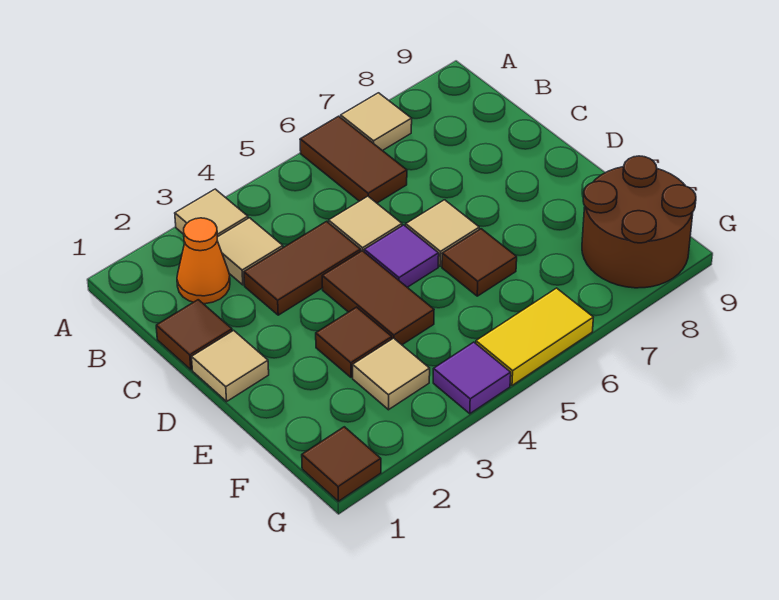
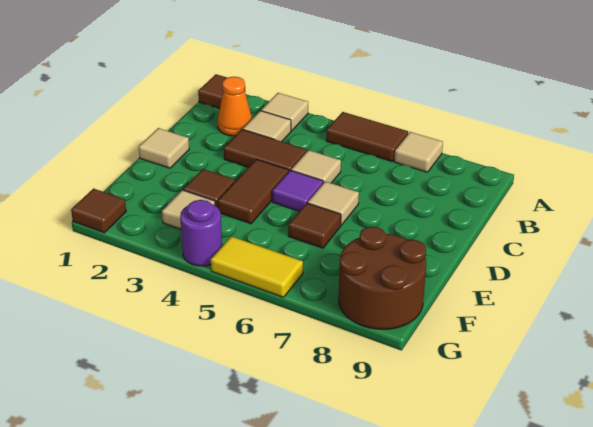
brown tile A6:B6 level 1 -> brown tile A5:A6 level 1
brown tile C1 level 1 -> brown tile A1 level 1
purple tile G4 level 1 -> purple round brick G4 level 1

